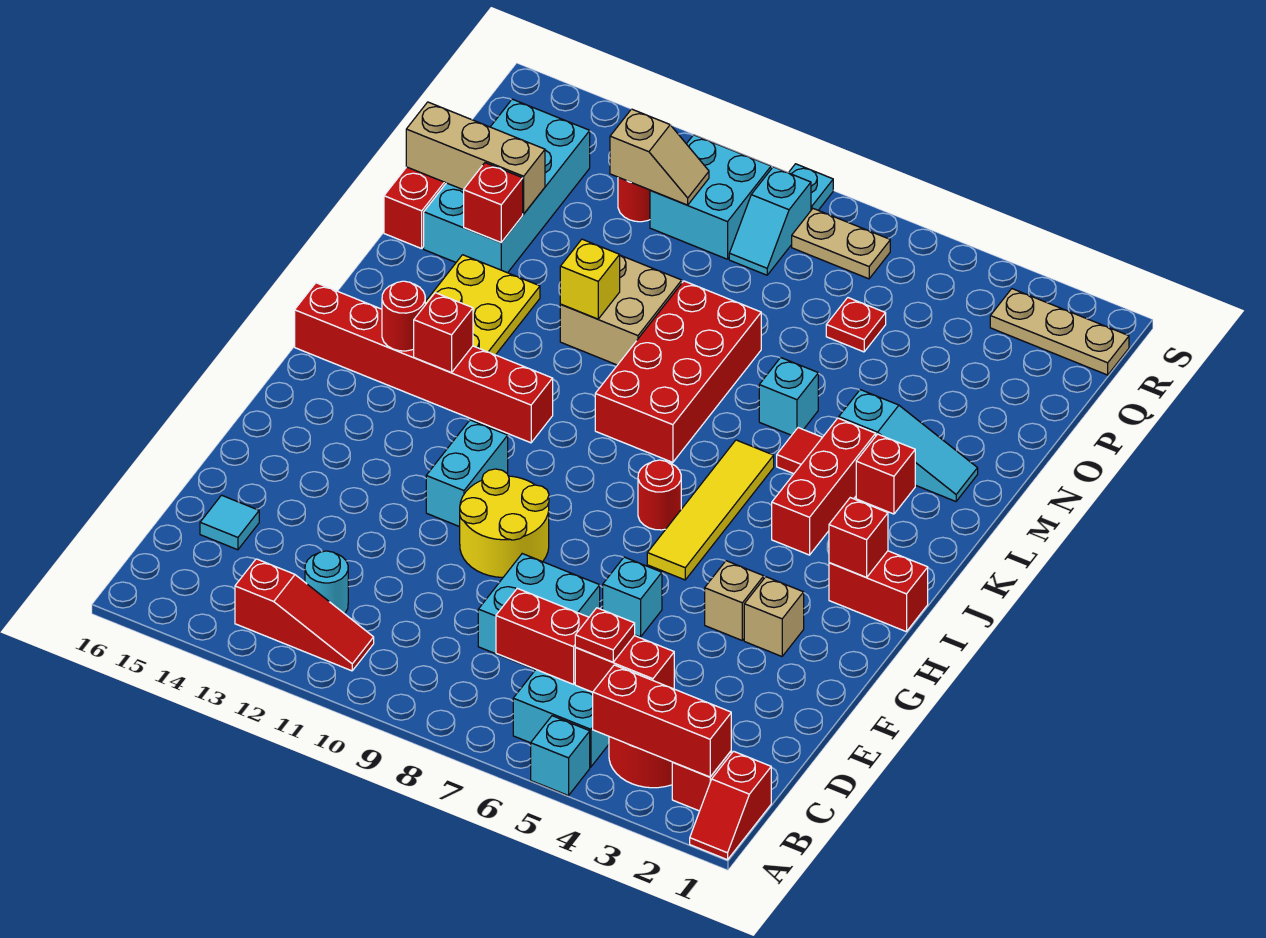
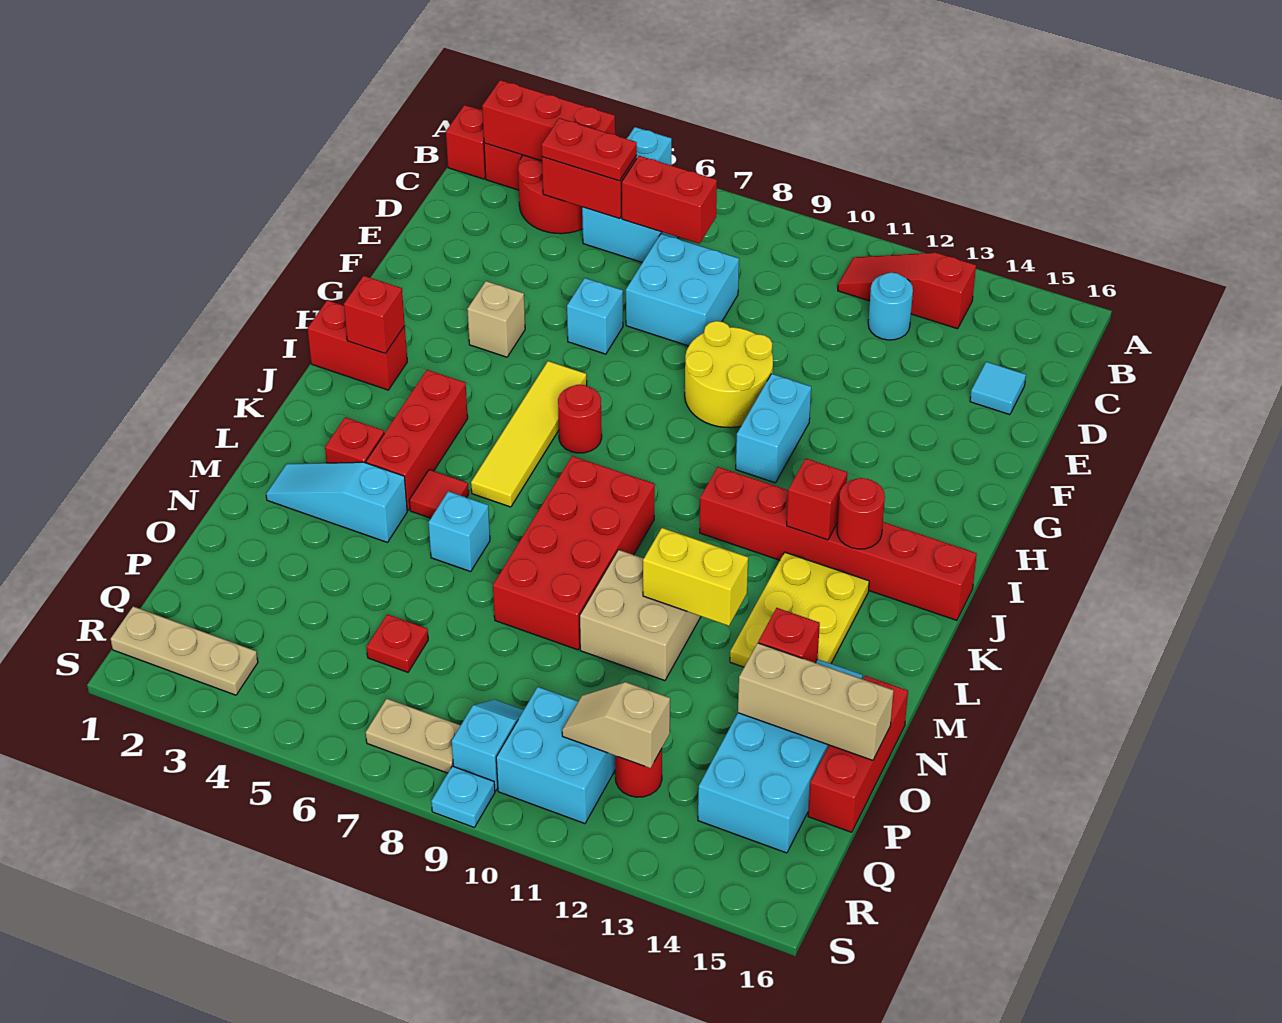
red plate C5 level 3 -> red plate C4:C5 level 3
tan brick G3 level 1 -> none
yellow brick M11 level 2 -> yellow brick M11:M12 level 2

